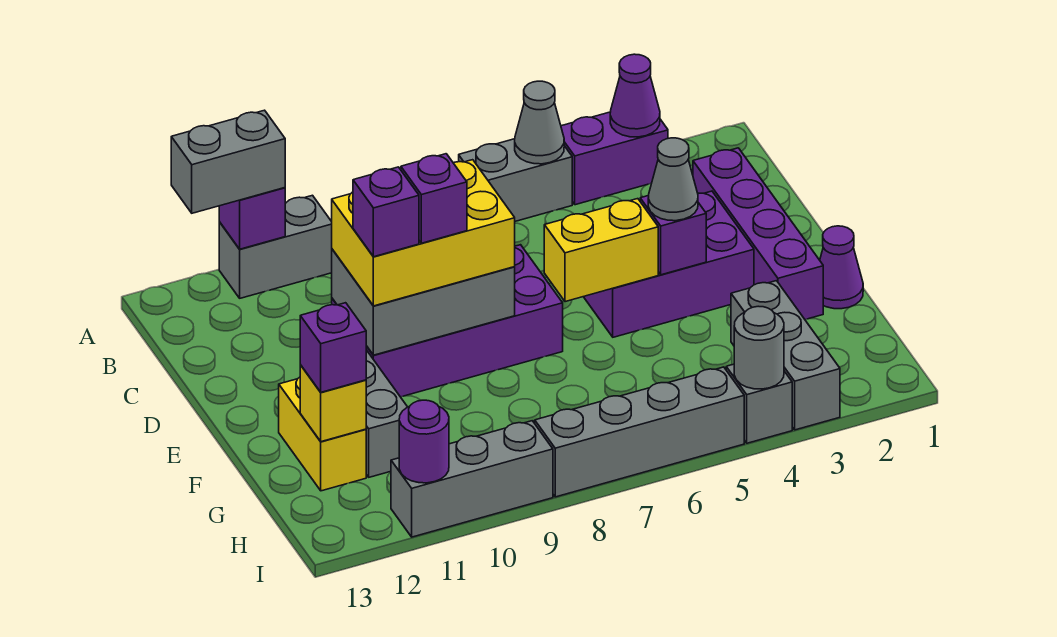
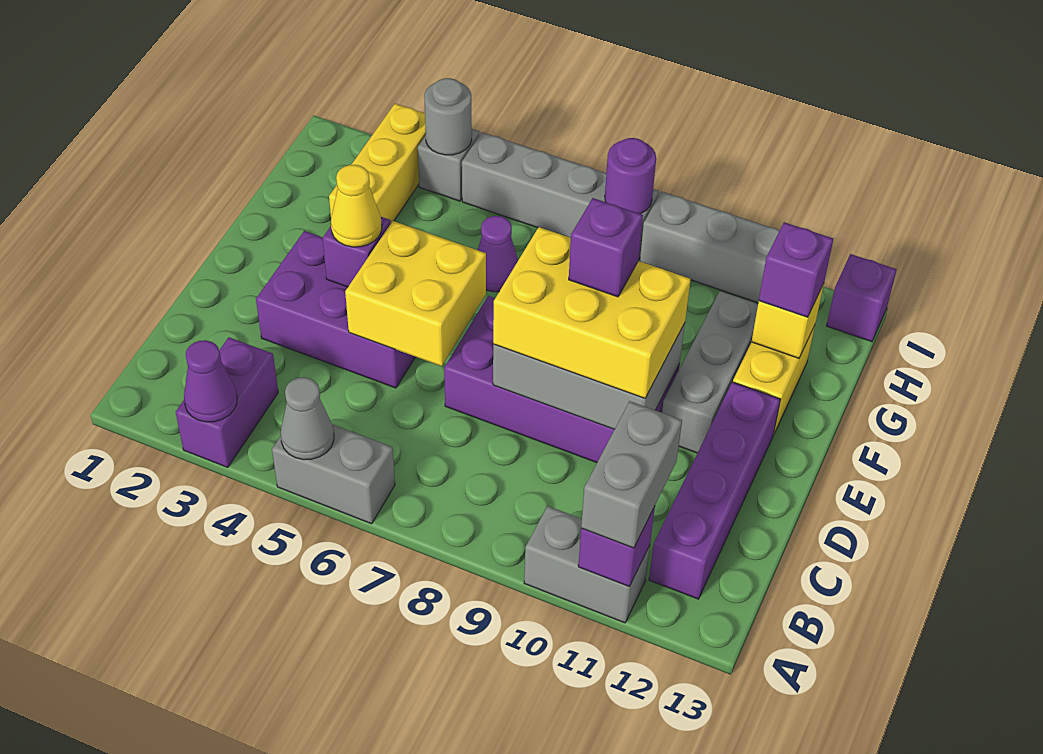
purple brick A3:A4 level 1 -> purple brick A3:B3 level 1
grey brick A11:A12 level 3 -> grey brick A11:B11 level 3
purple brick C2:F2 level 1 -> purple brick B12:E12 level 1
grey cone E4 level 3 -> yellow cone E4 level 3
yellow brick E5:E6 level 2 -> yellow brick D5:E6 level 2
purple brick E10 level 4 -> purple brick I13 level 1
purple cone F1 level 1 -> purple cone G6 level 1
grey brick G3:I3 level 1 -> yellow brick G3:I3 level 1
purple round brick I11 level 2 -> purple round brick I8 level 2

